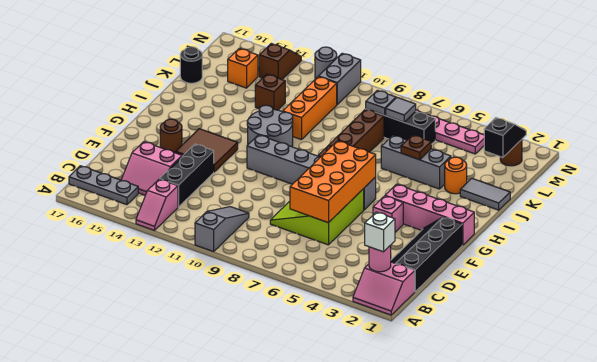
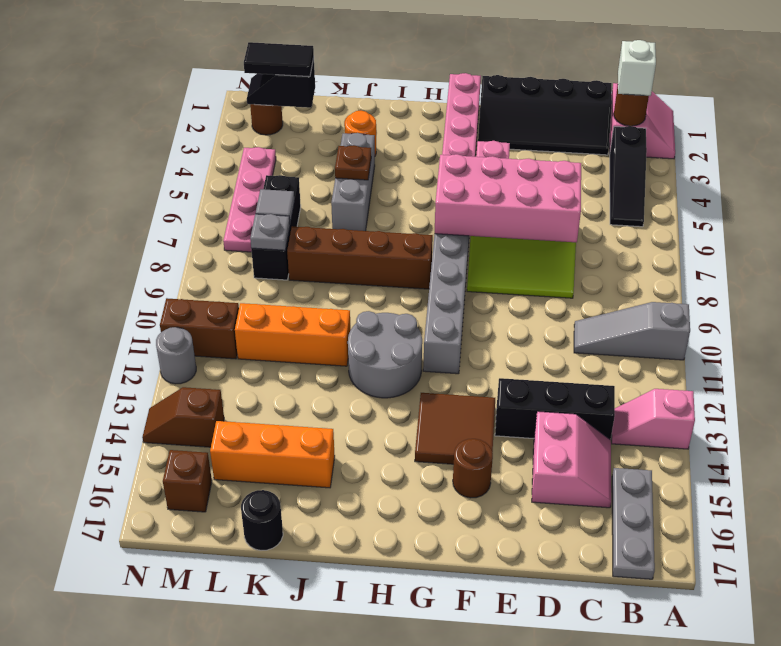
pink slope A13:B13 level 1 top B -> pink slope A13:B13 level 1 top A
pink round brick B2 level 2 -> brown round brick B2 level 2
none -> black slope B3:B5 level 1 top 3
orange brick D6:G7 level 2 -> pink brick D6:G7 level 2
grey tile J1:J2 level 1 -> none
brown brick K13 level 1 -> brown brick M16 level 1
none -> black tile L2:M2 level 3
orange brick L15 level 1 -> orange brick J15:L15 level 1
grey brick M11:N11 level 1 -> brown brick M11:N11 level 1

